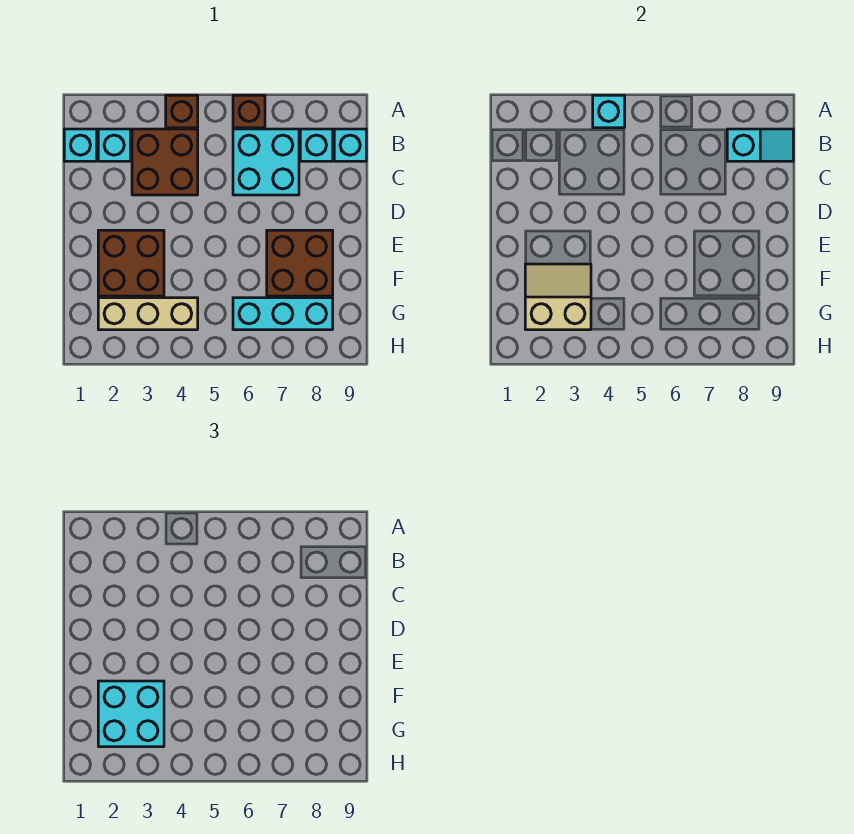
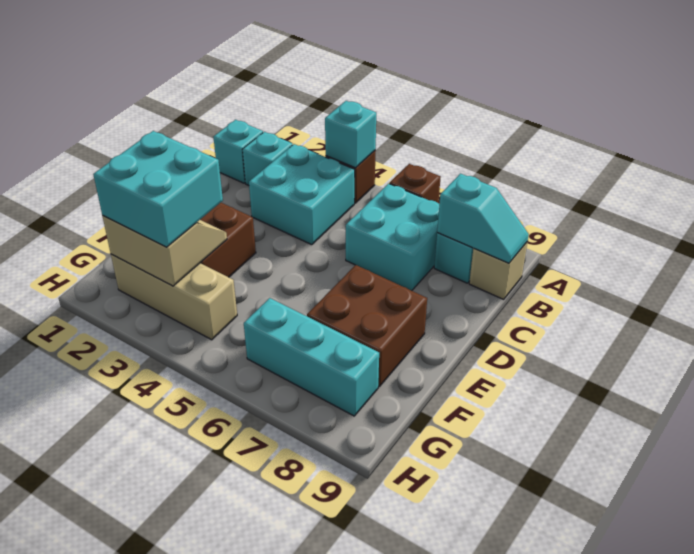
brown brick B3:C4 level 1 -> cyan brick B3:C4 level 1
cyan brick B9 level 1 -> tan brick B9 level 1

